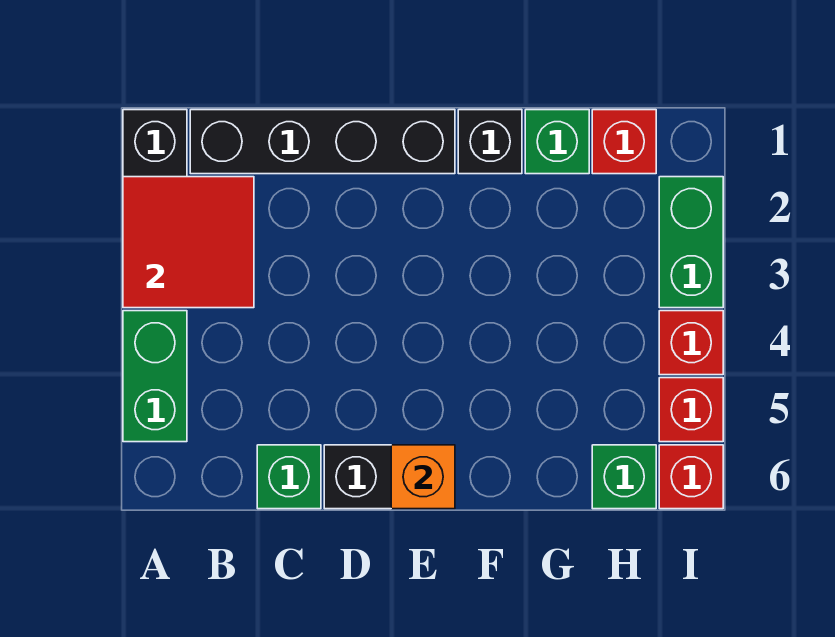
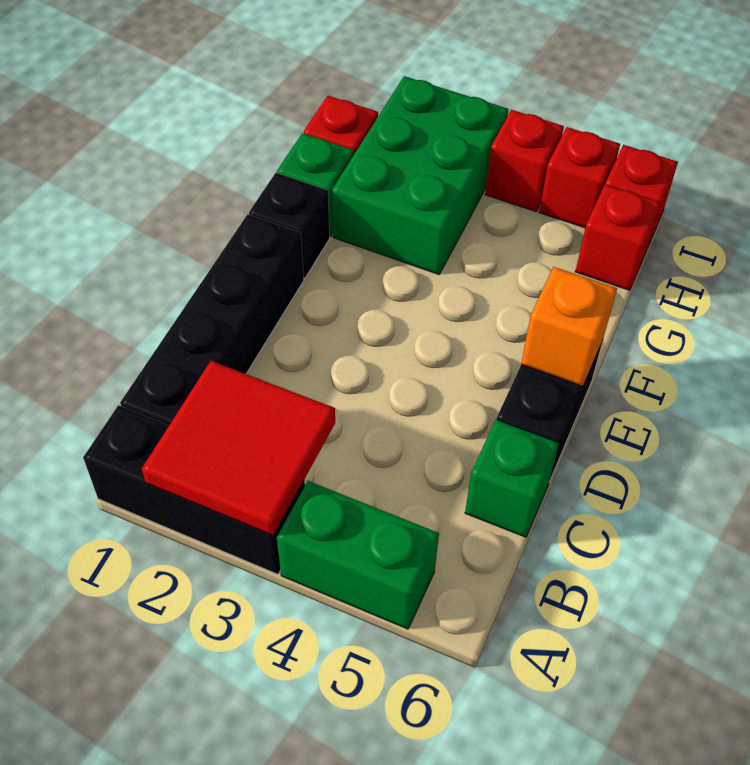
green brick H6 level 1 -> red brick H6 level 1
green brick I2:I3 level 1 -> green brick G2:I3 level 1

